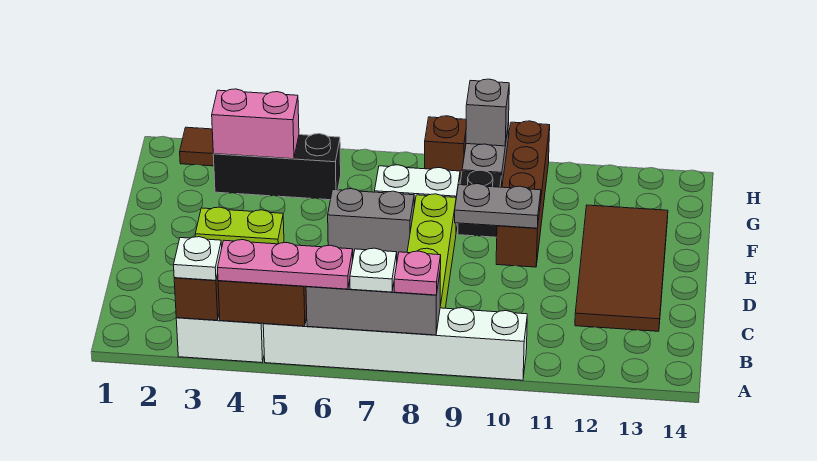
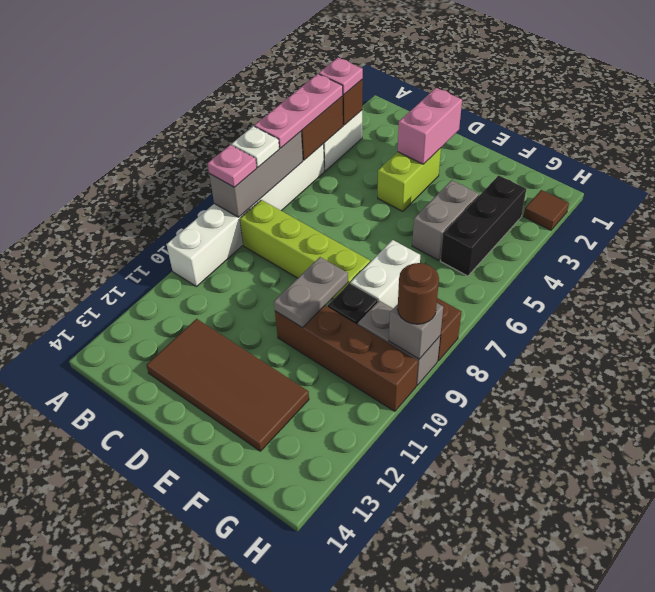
white plate A3 level 3 -> pink plate A3 level 3
grey brick E6:E7 level 1 -> grey brick F4:F5 level 1
pink brick G3:G4 level 2 -> pink brick D2:D3 level 2
none -> brown round brick H9 level 3

